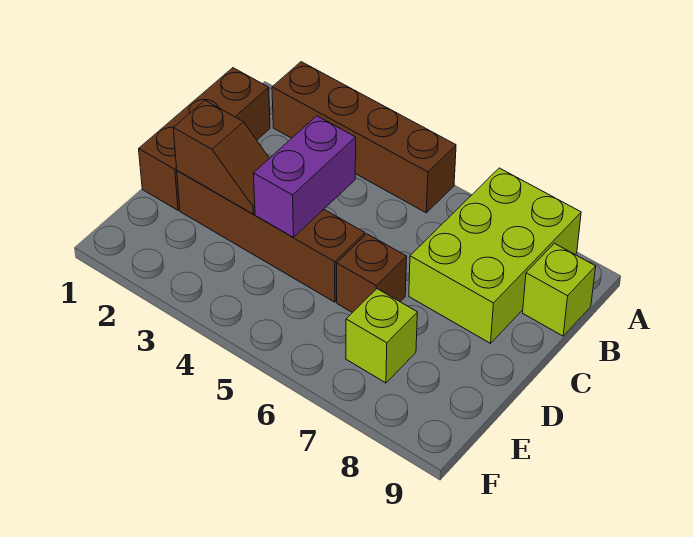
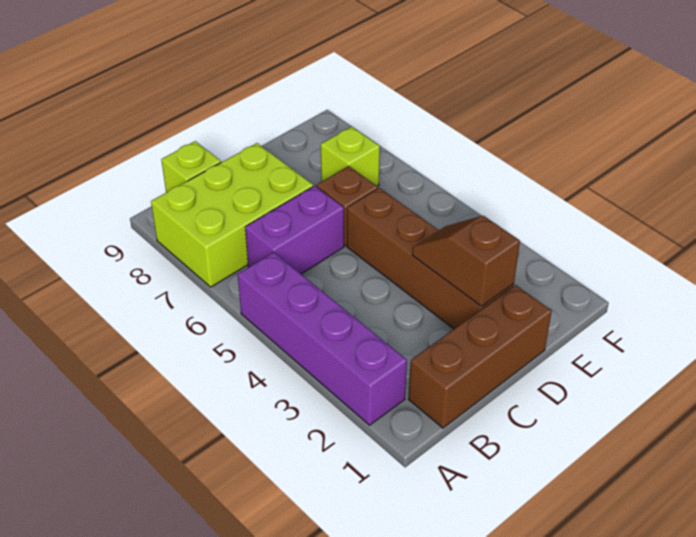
brown brick A2:A5 level 1 -> purple brick A2:A5 level 1
purple brick C4:D4 level 2 -> purple brick B6:C6 level 1

